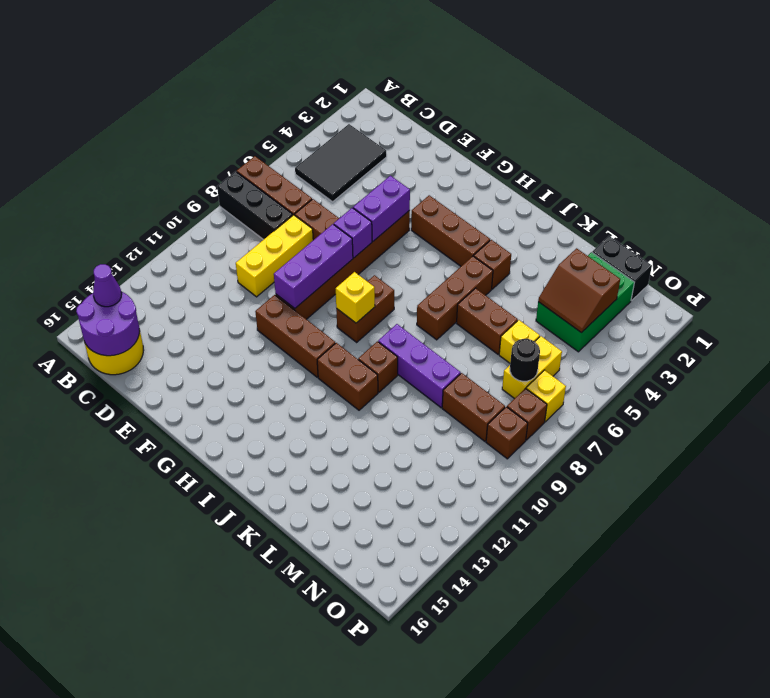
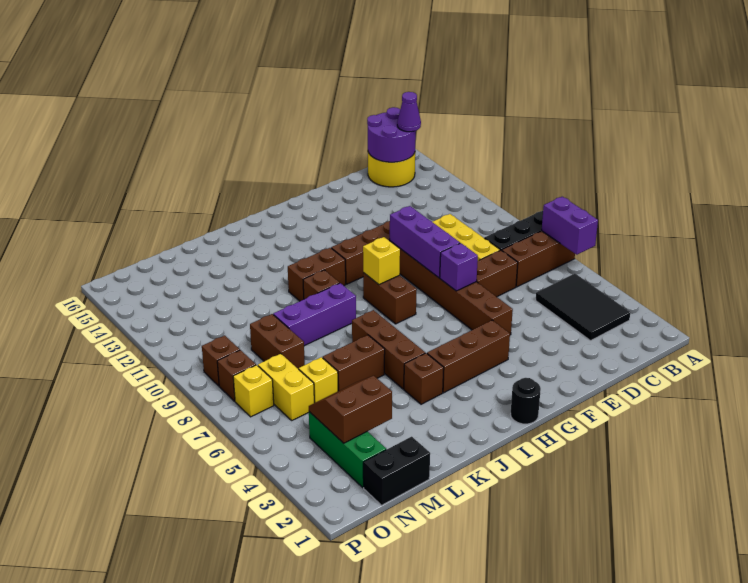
purple brick F5:F6 level 2 -> purple brick A6:A7 level 2
green brick M2:N4 level 1 -> green brick N2:N4 level 1
brown brick M9:N9 level 1 -> brown brick M8:M9 level 1
black round brick N7 level 2 -> black round brick H1 level 1

